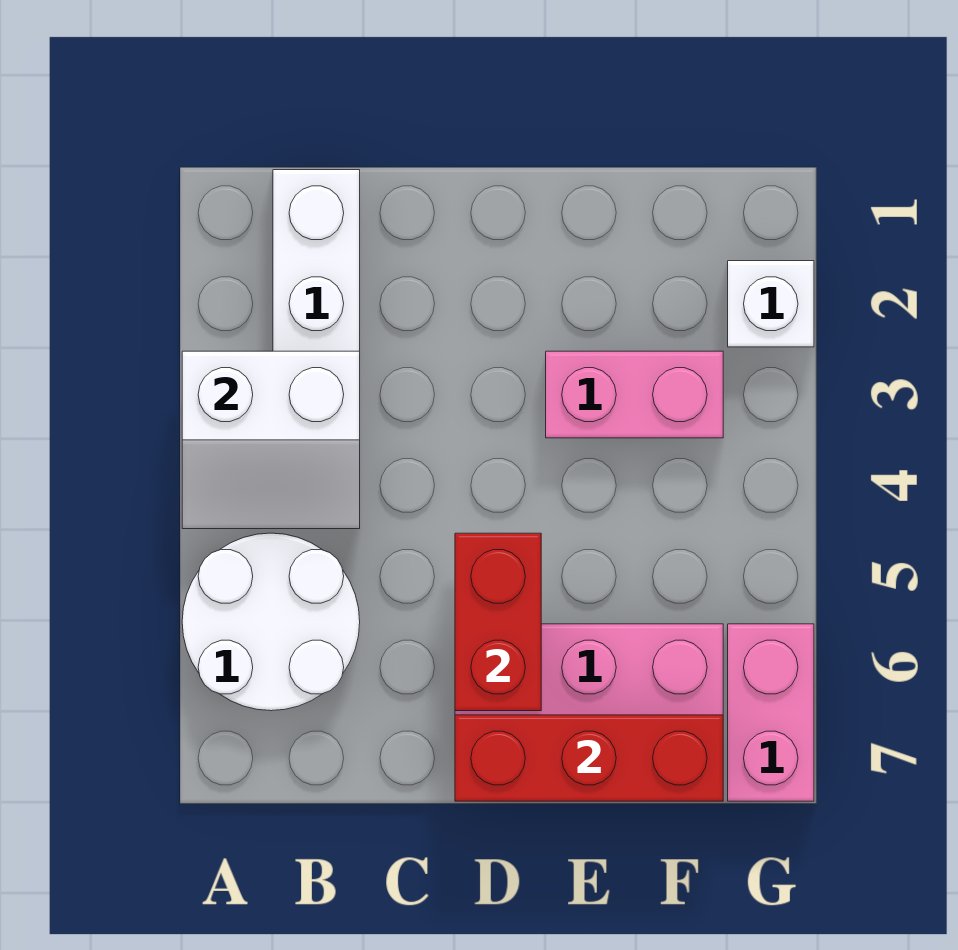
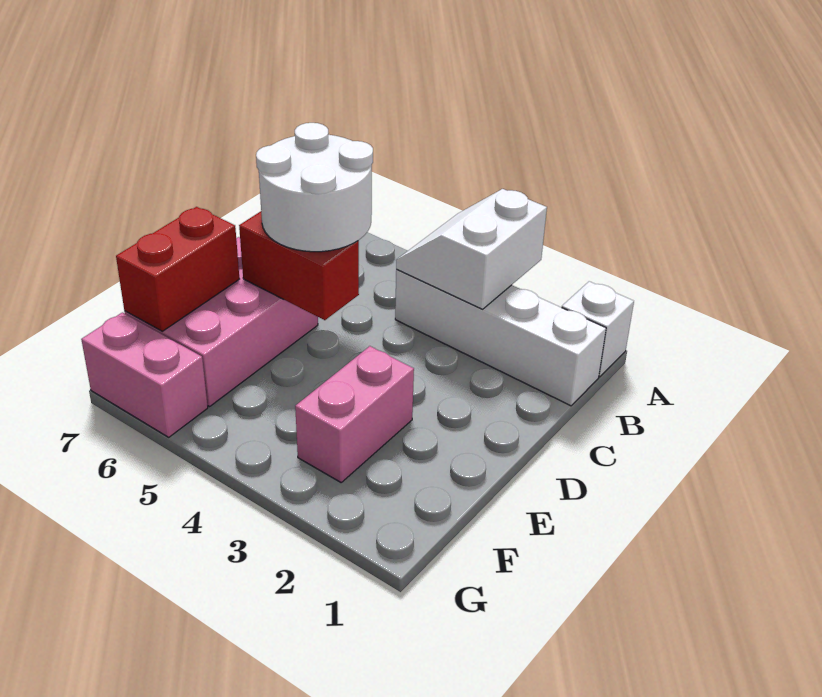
white round brick A5:B6 level 1 -> white round brick C5:D6 level 3
red brick D7:F7 level 2 -> red brick E7:F7 level 2
white brick G2 level 1 -> white brick A1 level 1

